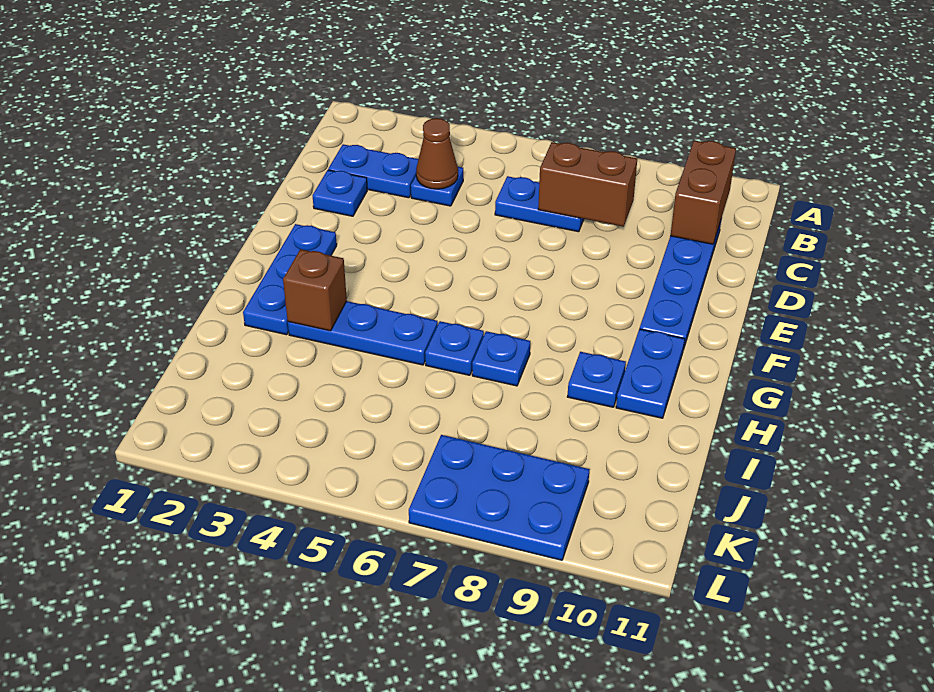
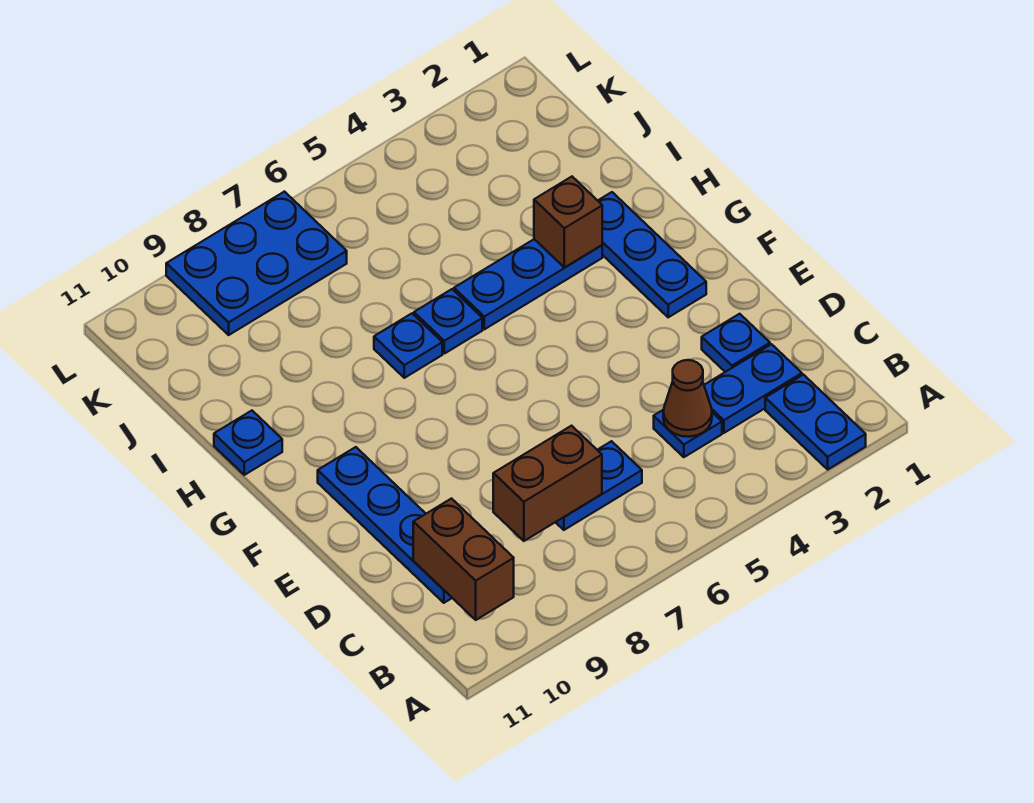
blue plate G10:H10 level 1 -> blue plate A2:B2 level 1
blue plate H9 level 1 -> blue plate H11 level 1

